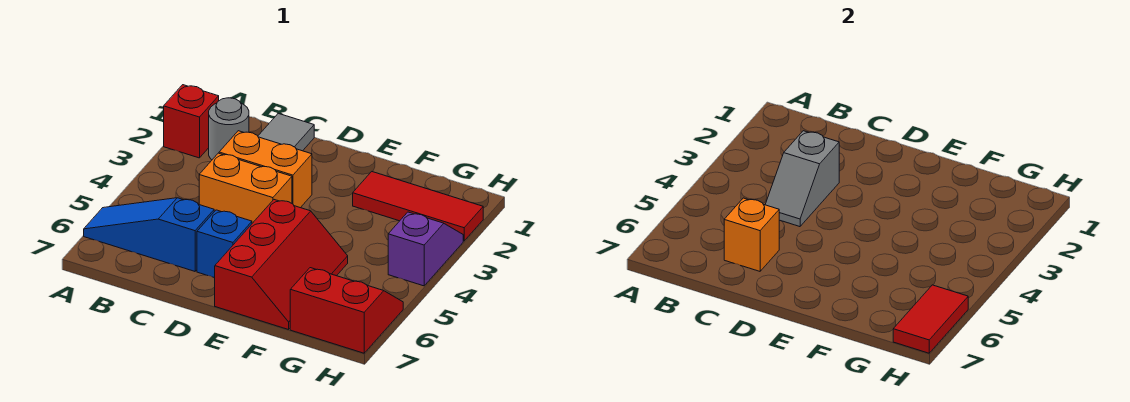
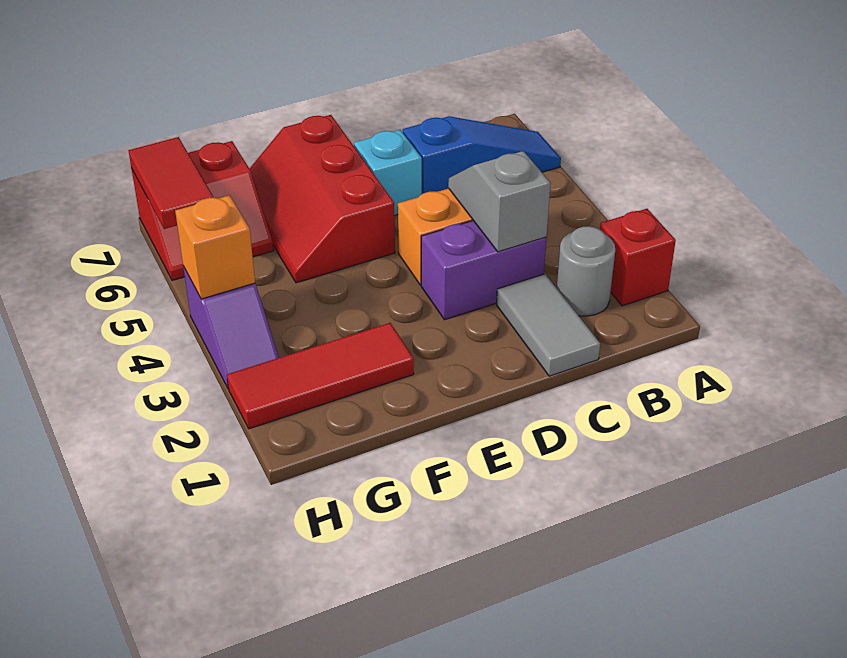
orange brick C3:D3 level 1 -> purple brick C3:D3 level 1
orange brick C6 level 2 -> orange brick H4 level 2
blue brick D6 level 1 -> cyan brick D6 level 1

